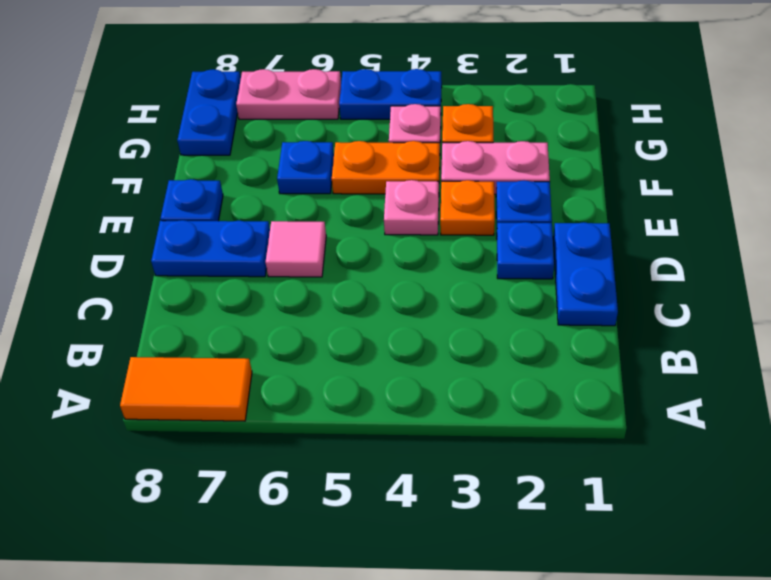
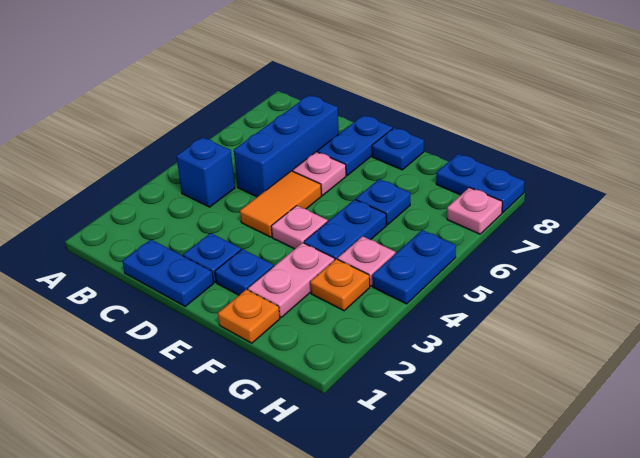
orange tile A7:A8 level 1 -> orange tile D4:D5 level 1
none -> blue brick B4 level 1
none -> blue brick C5:C7 level 1
pink tile D6 level 1 -> pink plate D6 level 1
orange plate E3 level 1 -> orange plate F1 level 1
orange plate F4:F5 level 1 -> blue plate F4:F5 level 1
pink plate H6:H7 level 1 -> pink plate H7 level 1

